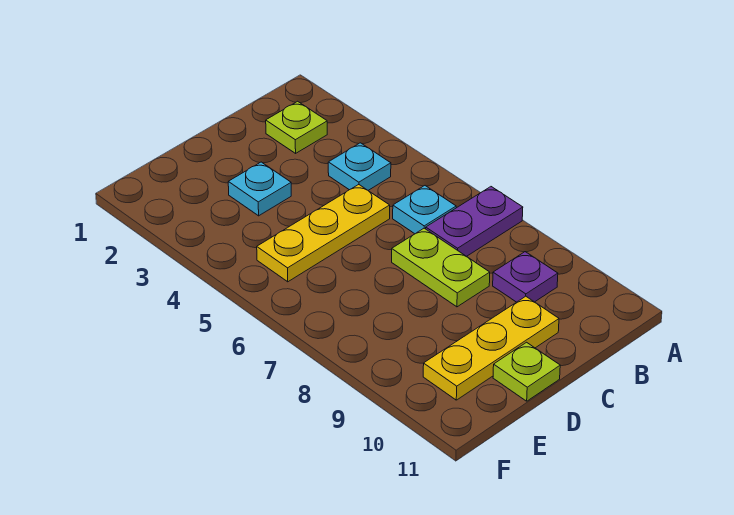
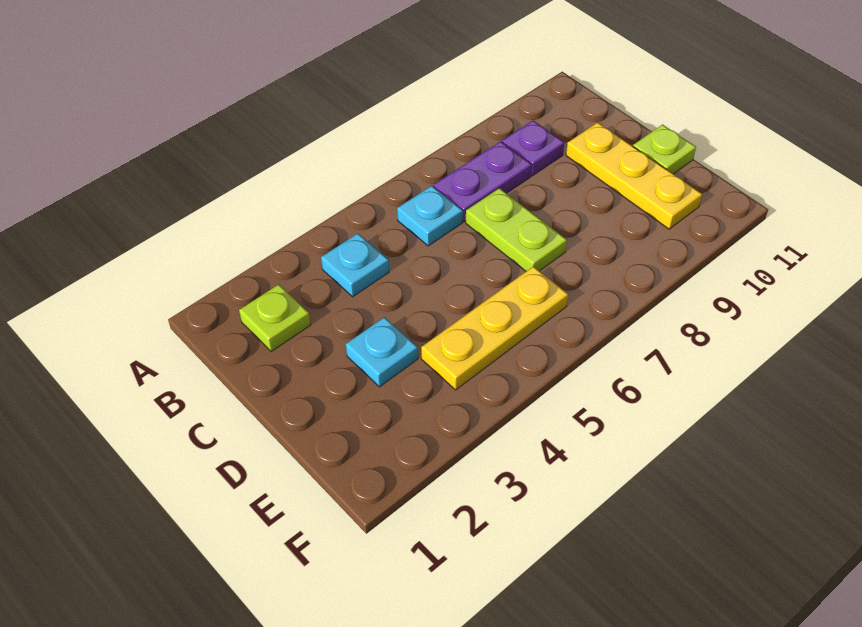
purple plate A7:B7 level 1 -> purple plate B7:B8 level 1
yellow plate C5:E5 level 1 -> yellow plate E4:E6 level 1
lime plate C7:C8 level 1 -> lime plate C7:D7 level 1

